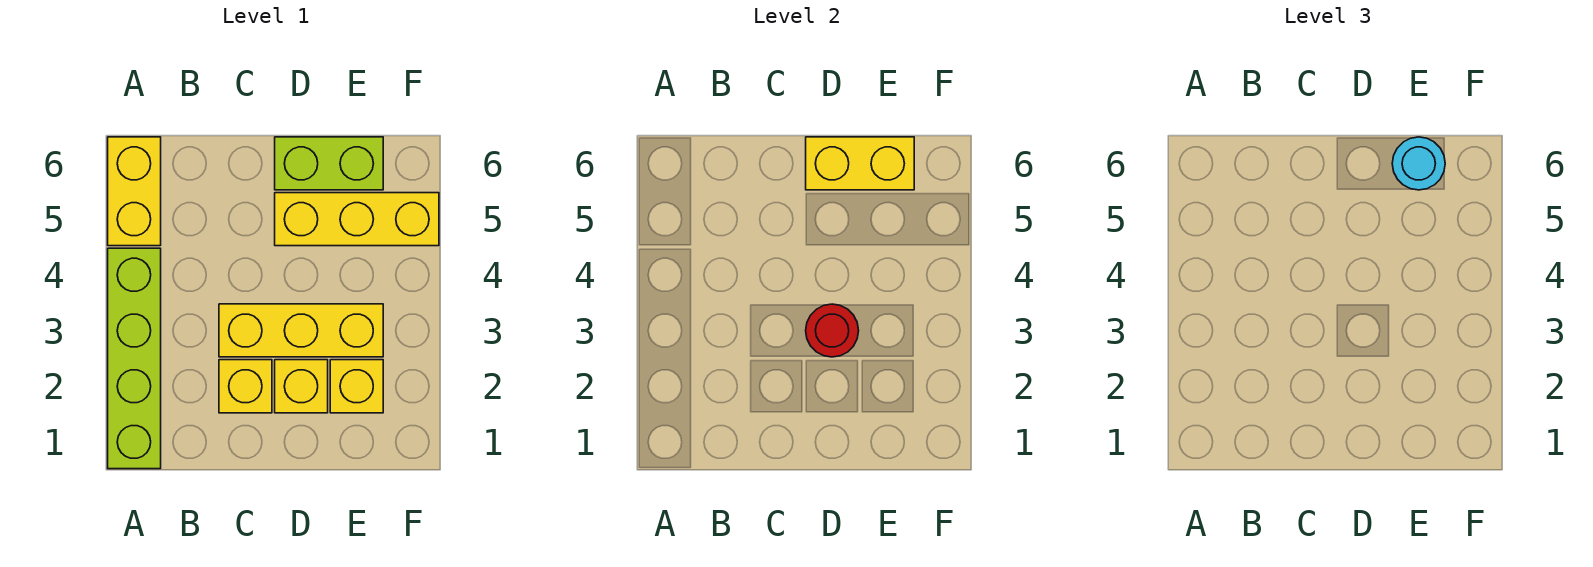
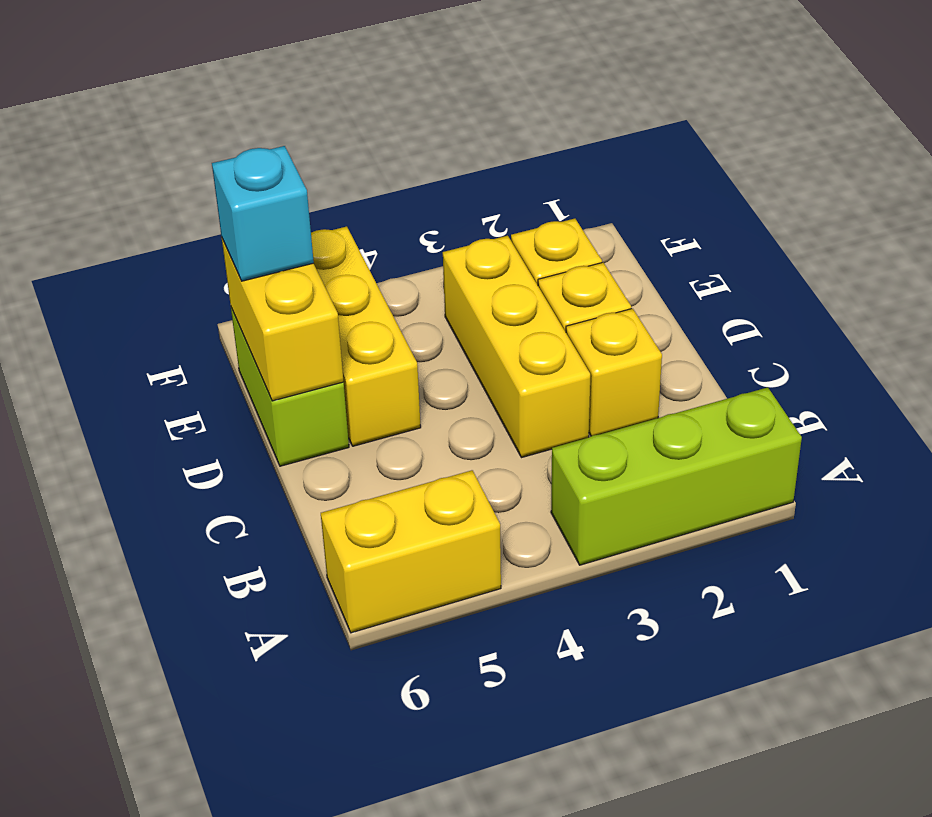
lime brick A1:A4 level 1 -> lime brick A1:A3 level 1
red round brick D3 level 2 -> none
cyan round brick E6 level 3 -> cyan brick E6 level 3

